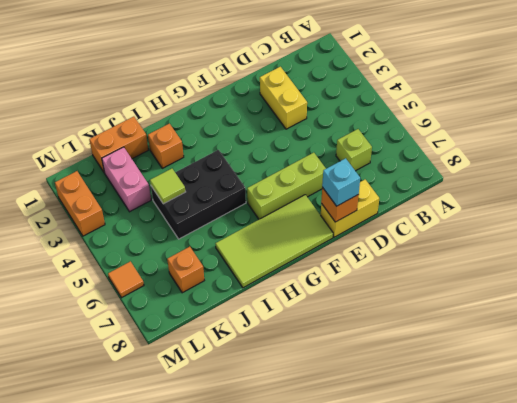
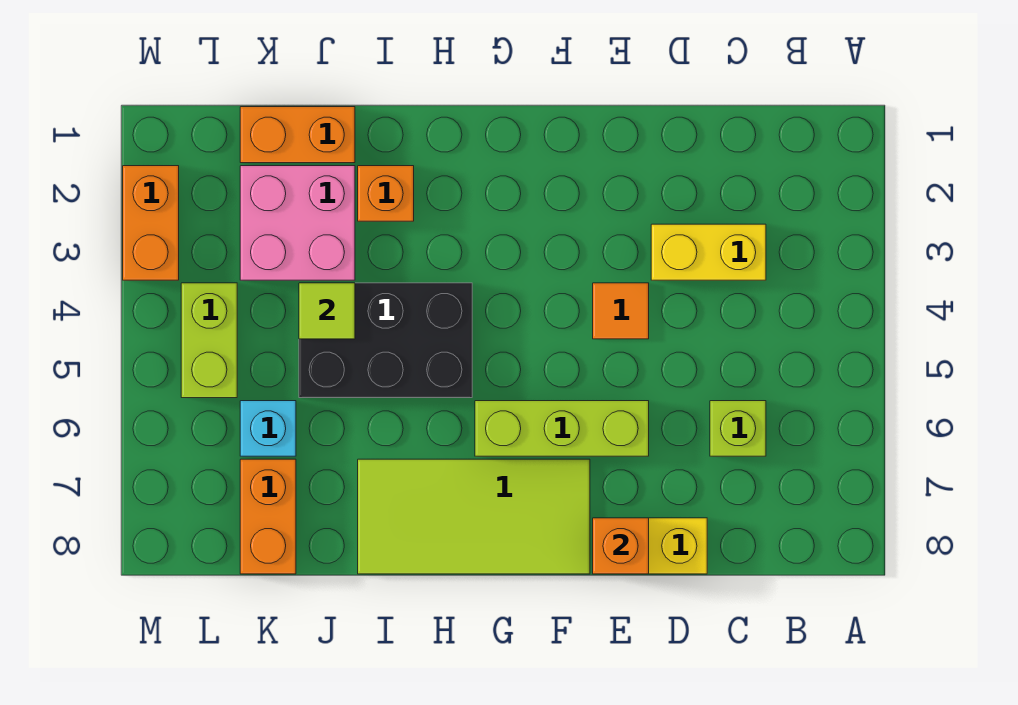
yellow brick D2:D3 level 1 -> yellow brick C3:D3 level 1
cyan brick E8 level 3 -> cyan brick K6 level 1
pink brick K2:K3 level 1 -> pink brick J2:K3 level 1
orange brick K7 level 1 -> orange brick K7:K8 level 1
none -> lime brick L4:L5 level 1
orange tile M6 level 1 -> orange tile E4 level 1

